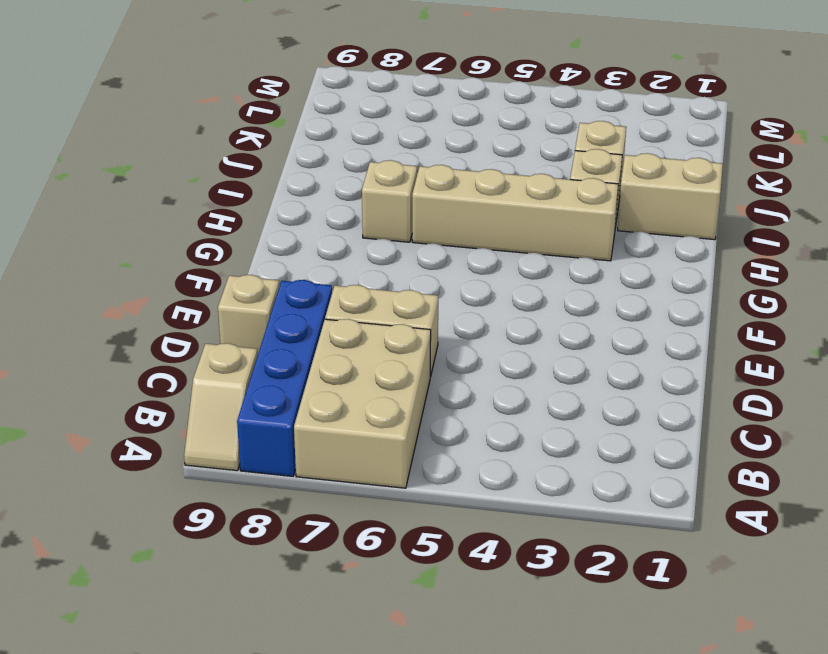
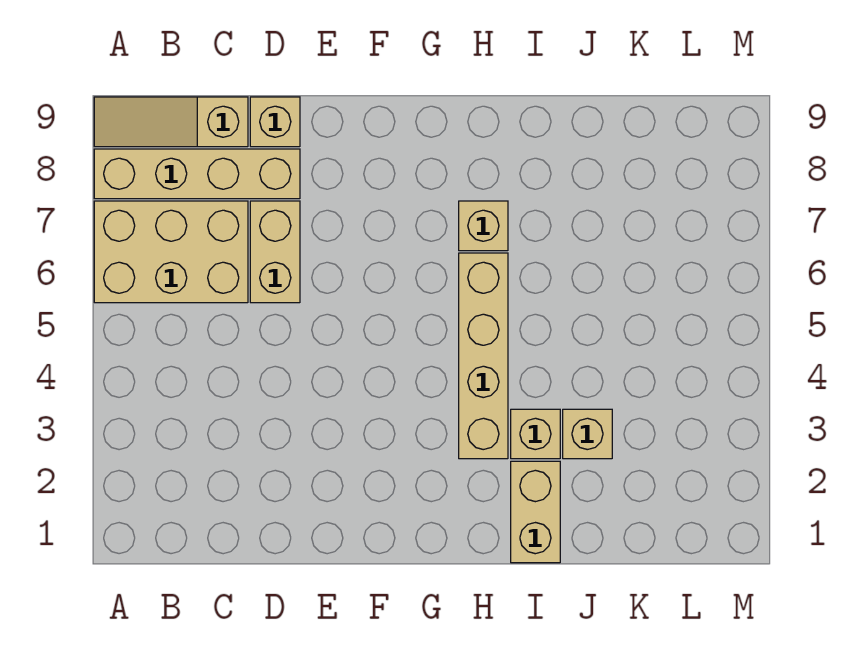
blue brick A8:D8 level 1 -> tan brick A8:D8 level 1
tan slope A9:B9 level 1 top B -> tan slope A9:C9 level 1 top C

